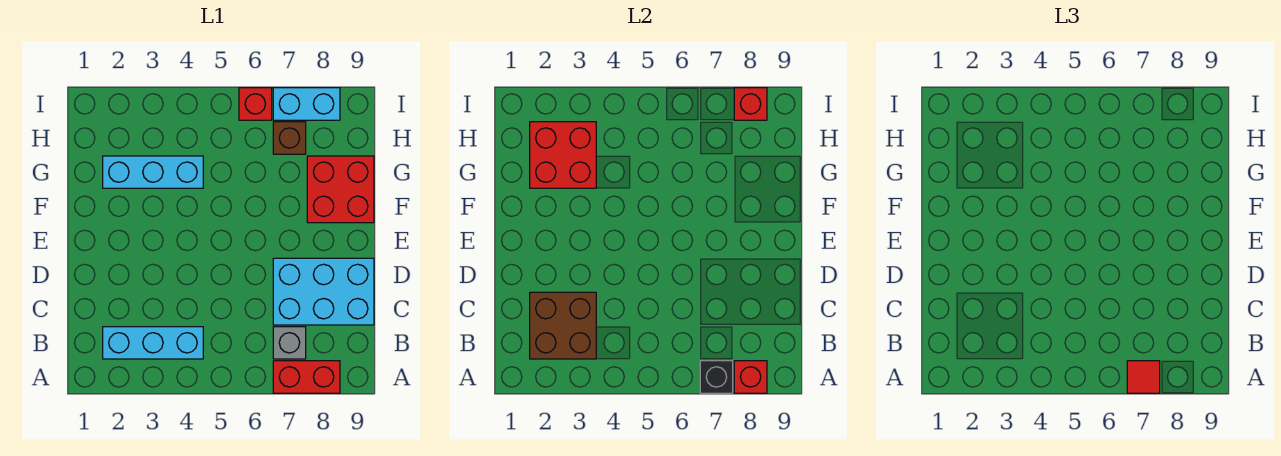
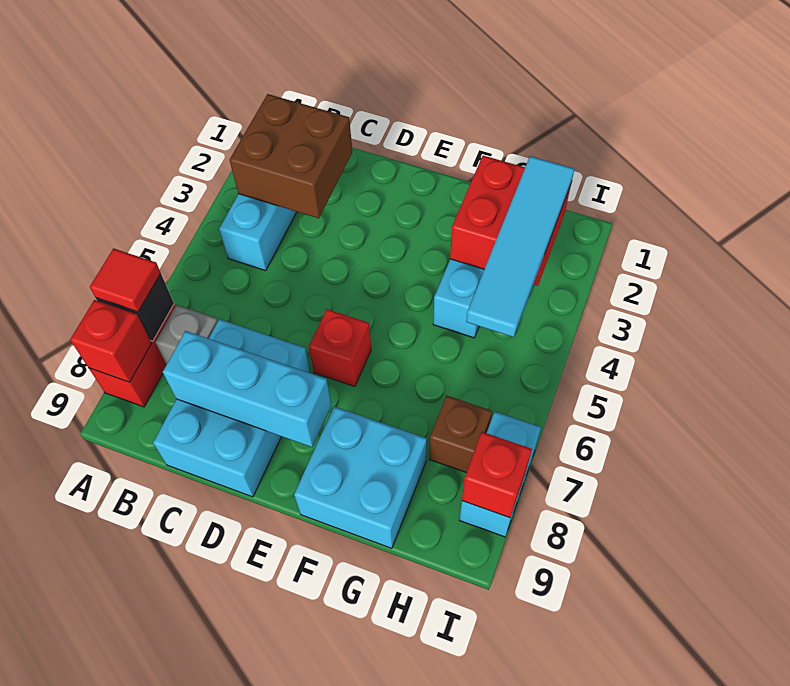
none -> cyan brick C8:E8 level 2
red brick F8:G9 level 1 -> cyan brick F8:G9 level 1
none -> cyan tile H2:H5 level 3
red brick I6 level 1 -> red brick E6 level 1

